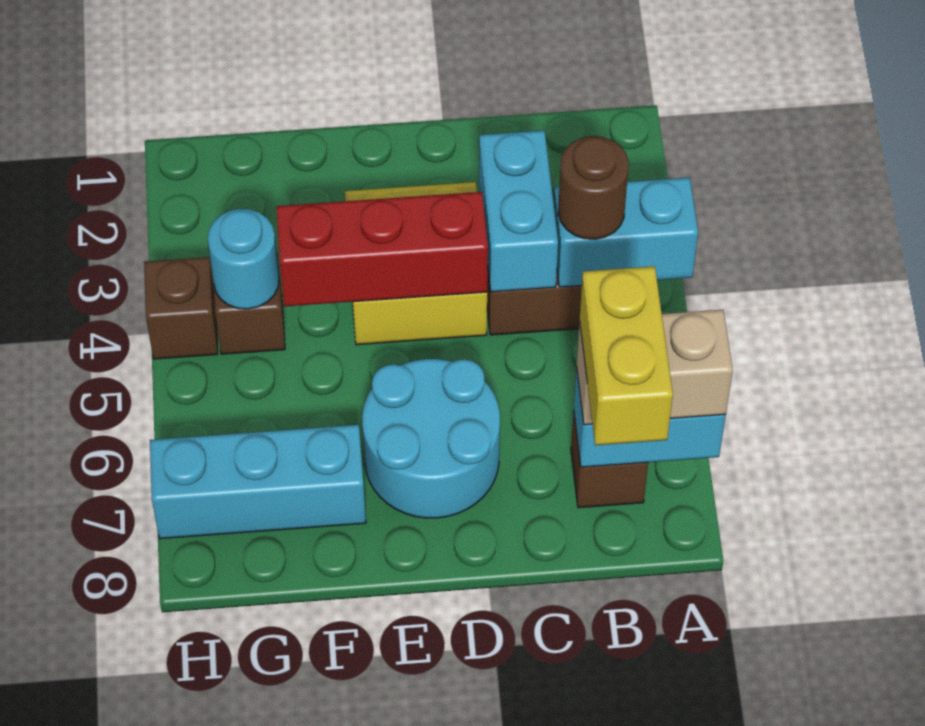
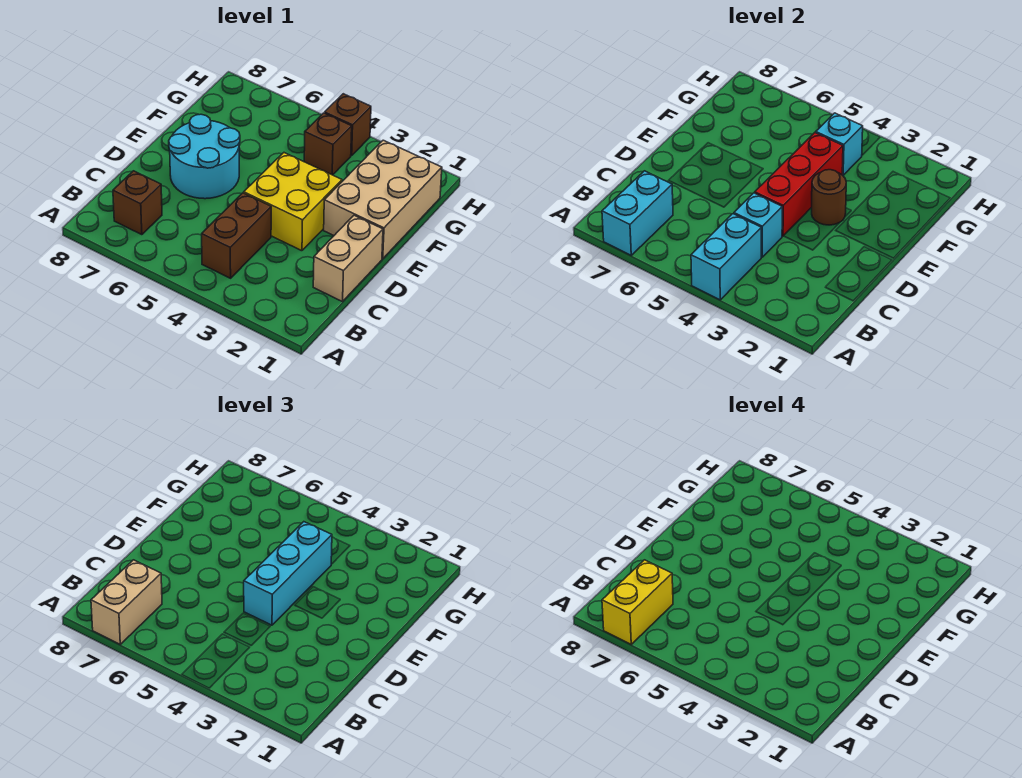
brown round brick B4 level 3 -> brown round brick E3 level 2
yellow brick B7:B8 level 4 -> yellow brick A7:B7 level 4
none -> tan brick C1:D1 level 1
cyan brick C3:C4 level 2 -> cyan brick C4 level 2
none -> tan brick E1:G2 level 1
cyan brick F7:H7 level 1 -> cyan brick D4:F4 level 3
cyan round brick G4 level 2 -> cyan brick G4 level 2

